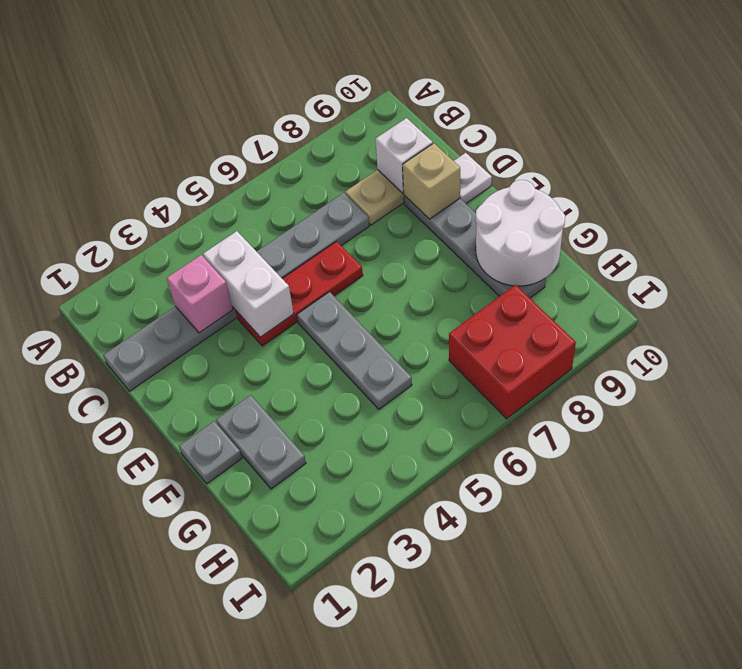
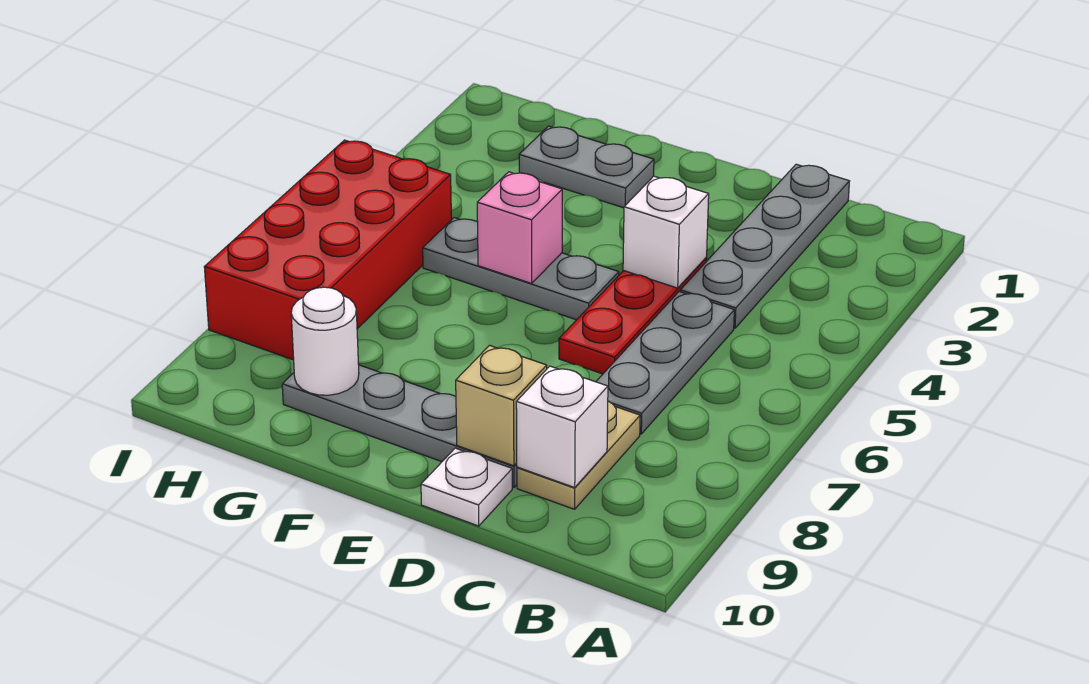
pink brick C3 level 2 -> pink brick F5 level 2
white brick C4:D4 level 2 -> white brick D4 level 2
grey plate F1 level 1 -> none
white round brick F9:G10 level 2 -> white round brick G9 level 2
red brick H7:I8 level 1 -> red brick H5:I8 level 1

